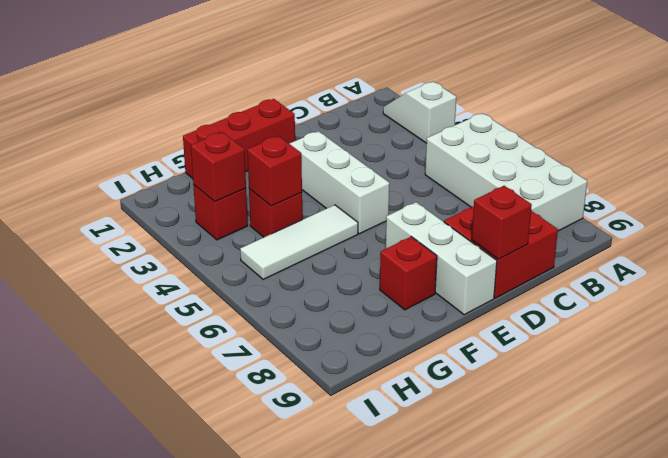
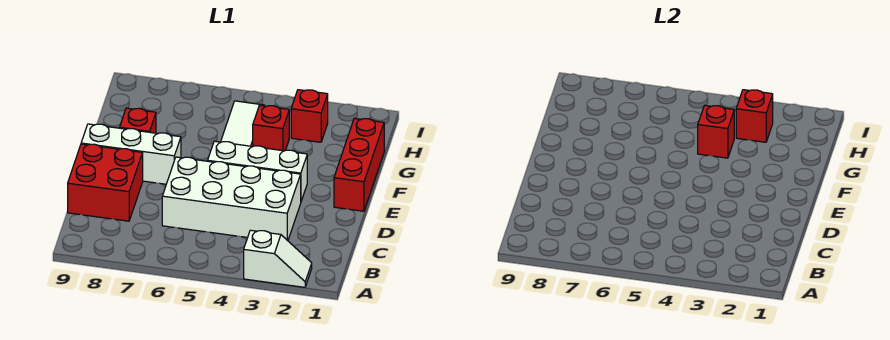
white brick A5:B8 level 1 -> white brick C3:D6 level 1
red brick D9 level 2 -> none

